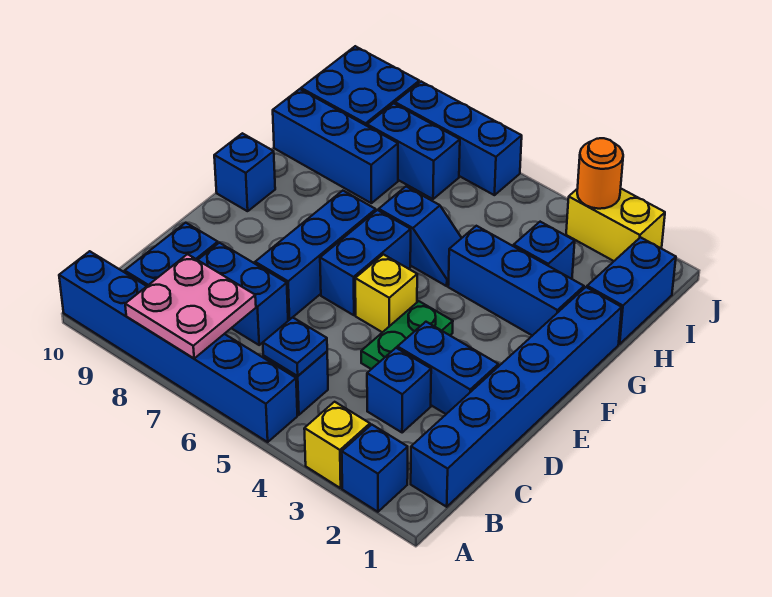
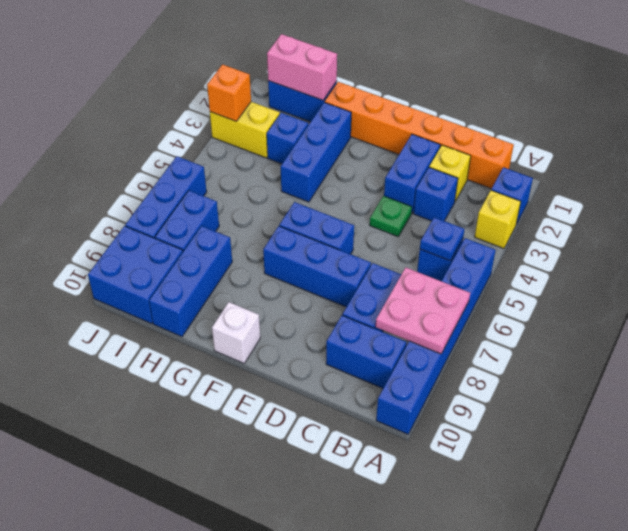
blue brick B1:G1 level 1 -> orange brick B1:G1 level 1
green plate D4:E4 level 1 -> green plate D4 level 1
yellow brick E5 level 1 -> yellow brick C2 level 1
blue brick F10 level 1 -> white brick F10 level 1
blue slope G5:G6 level 1 top 6 -> none
none -> pink brick H1:I1 level 2
yellow brick J2:J3 level 1 -> yellow brick I3:J3 level 1
orange round brick J3 level 2 -> orange brick J3 level 2

